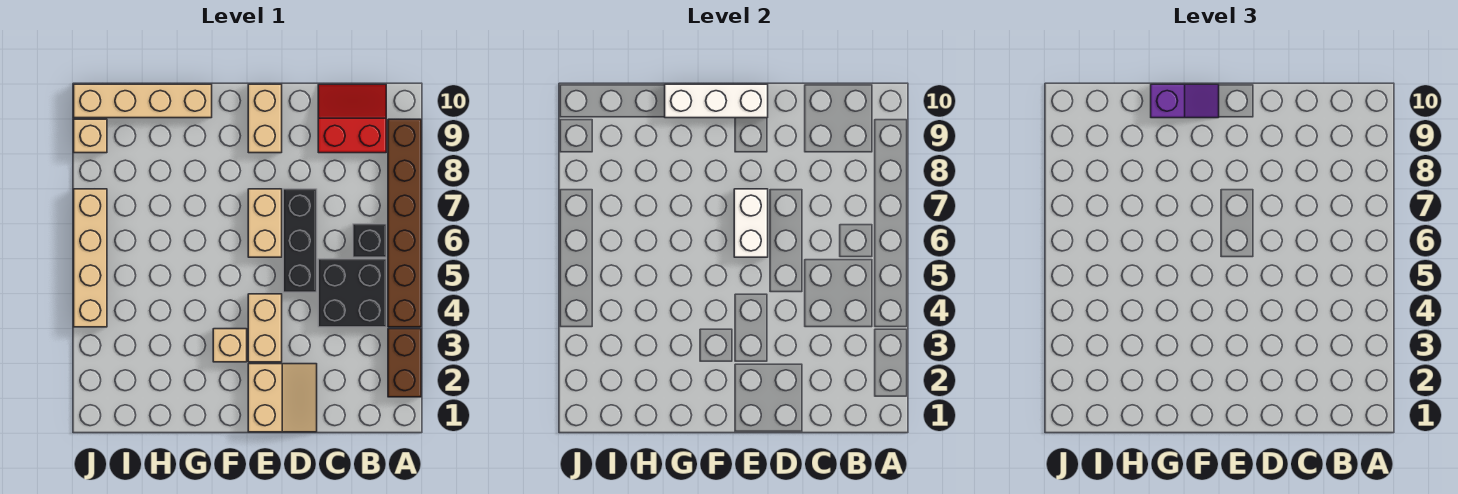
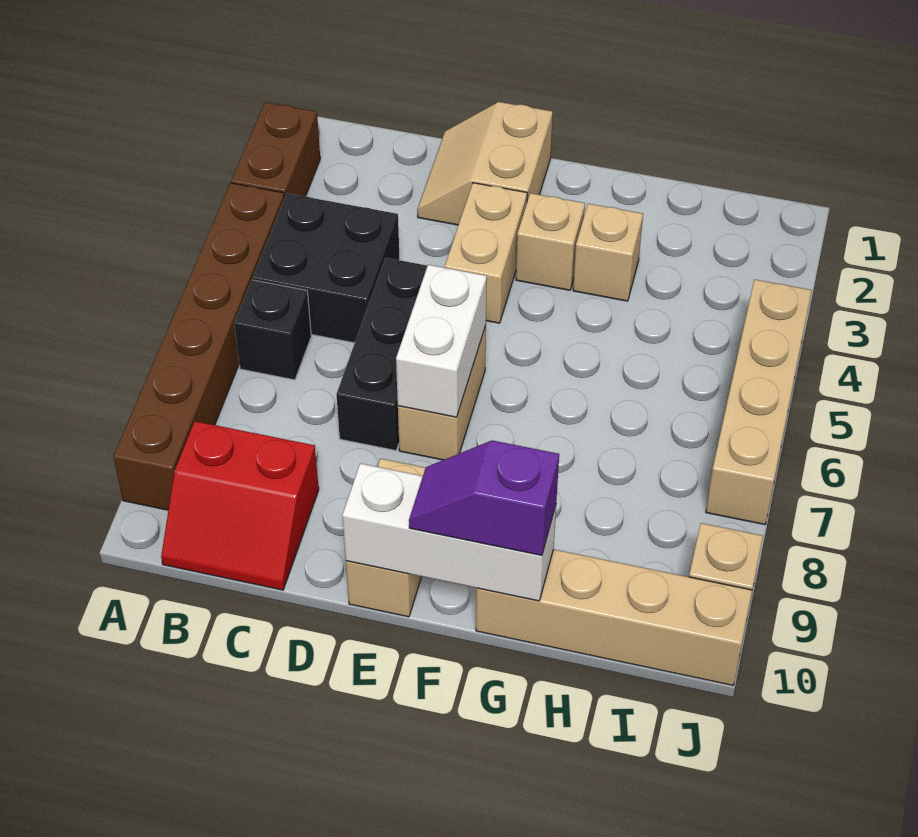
none -> tan brick G3 level 1

